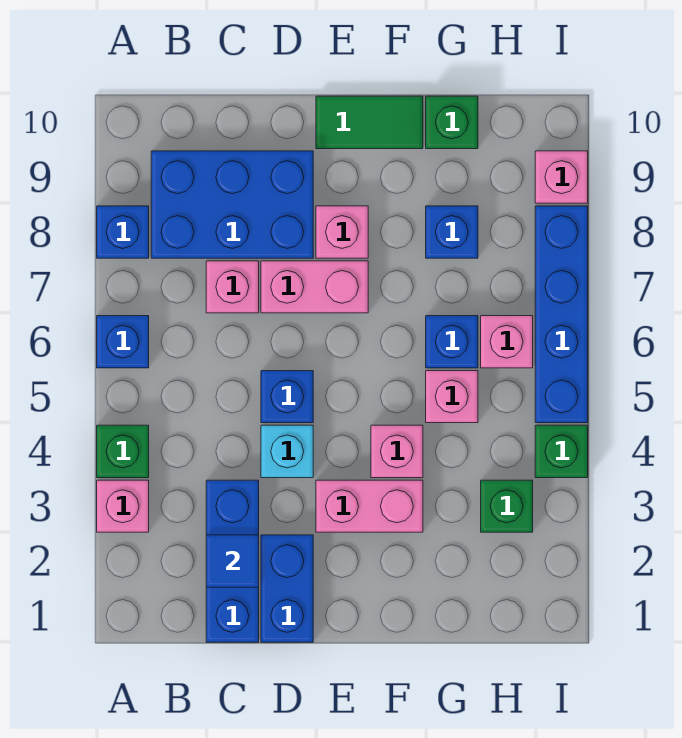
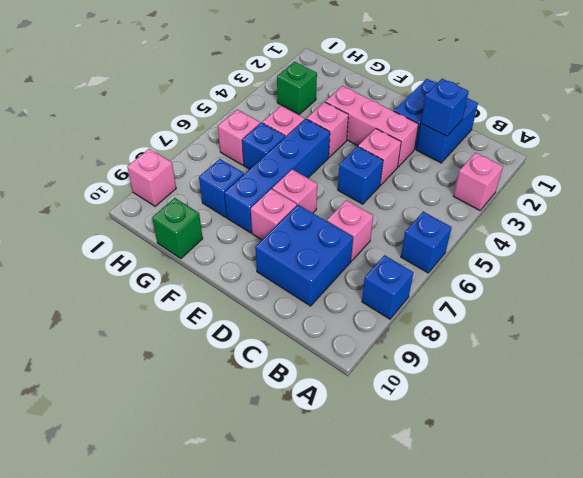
green brick A4 level 1 -> none
blue brick B8:D9 level 1 -> blue brick C8:D9 level 1
blue brick C1:C3 level 1 -> blue brick C1:C2 level 1
blue tile C2 level 2 -> blue brick C2 level 2
cyan brick D4 level 1 -> pink brick D4 level 1
pink brick D7:E7 level 1 -> pink brick E7 level 1
pink brick E3:F3 level 1 -> pink brick D3:F3 level 1
green tile E10:F10 level 1 -> none
green brick I4 level 1 -> none
blue brick I5:I8 level 1 -> blue brick F5:F8 level 1

